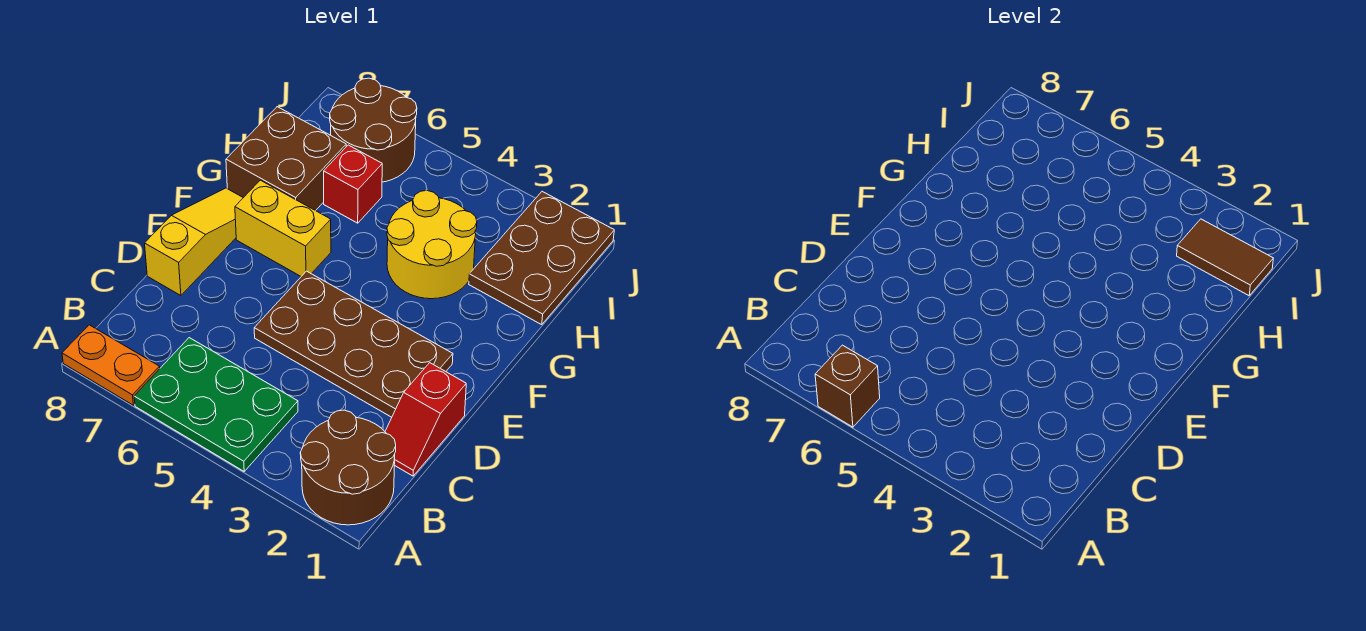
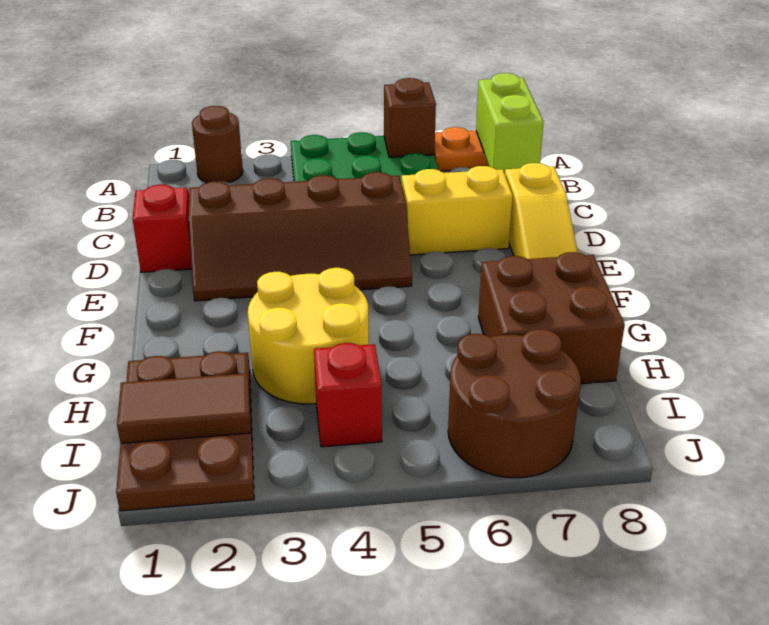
brown round brick A1:B2 level 1 -> brown round brick A2 level 1
none -> lime brick A8:B8 level 2
brown plate D2:E5 level 1 -> brown slope D2:E5 level 1 top D
yellow brick F6:F7 level 1 -> yellow brick D6:D7 level 1
red brick H6 level 1 -> red brick I4 level 1

